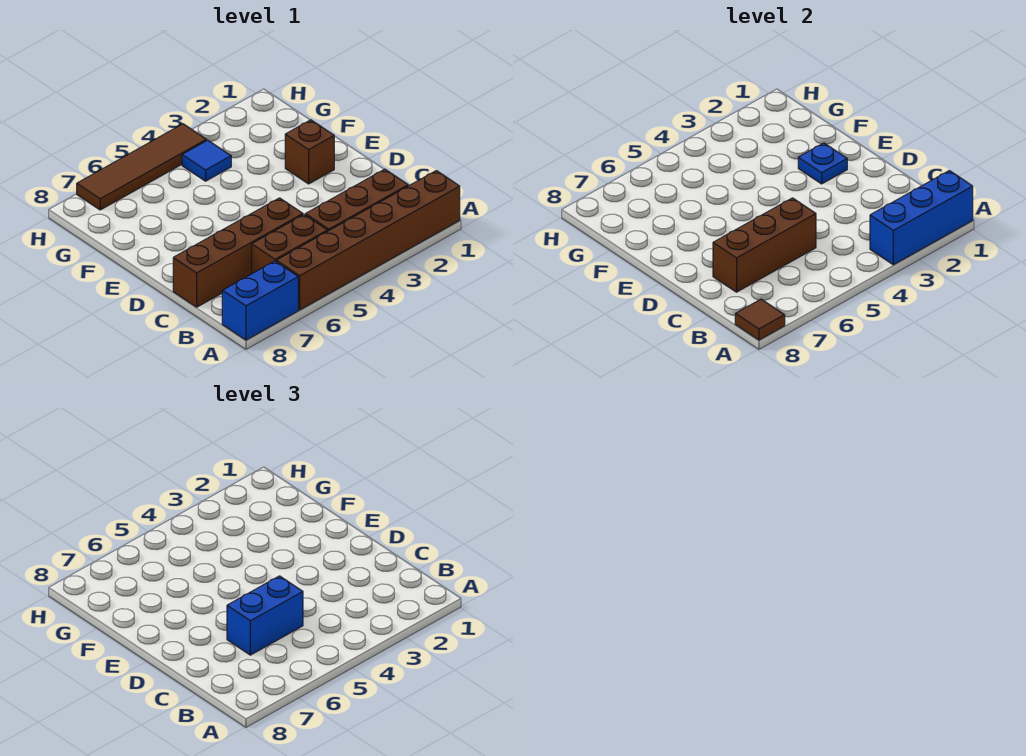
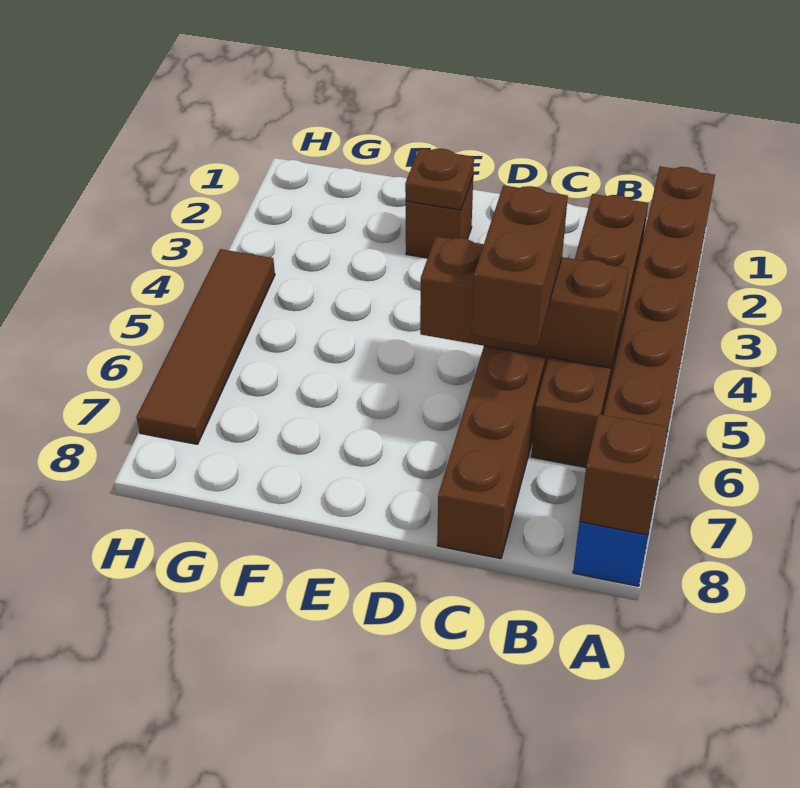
blue brick A1:A3 level 2 -> none
brown tile A8 level 2 -> brown brick A8 level 2
brown brick C5:C7 level 2 -> brown brick B5:D5 level 2
blue brick C5:C6 level 3 -> brown brick C5:C6 level 3
blue plate E2 level 2 -> brown plate E2 level 2
blue tile G4 level 1 -> none

